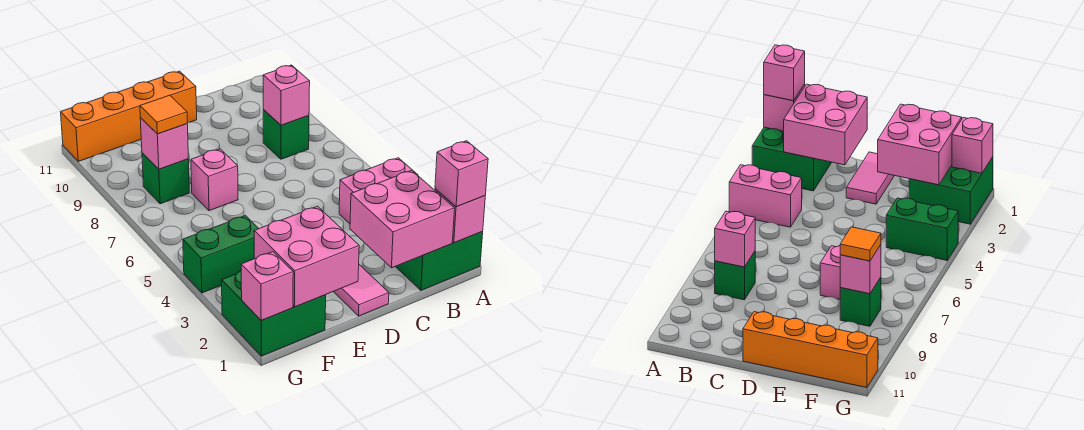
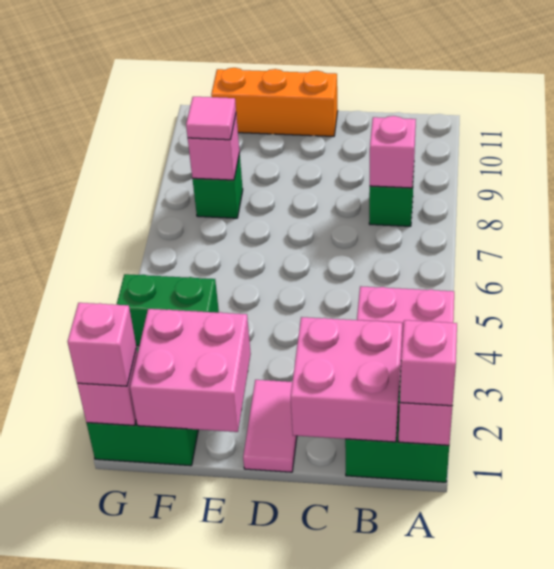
orange brick D11:G11 level 1 -> orange brick D11:F11 level 1
pink brick E7 level 1 -> pink brick G1 level 3
orange tile F8 level 3 -> pink tile F8 level 3

